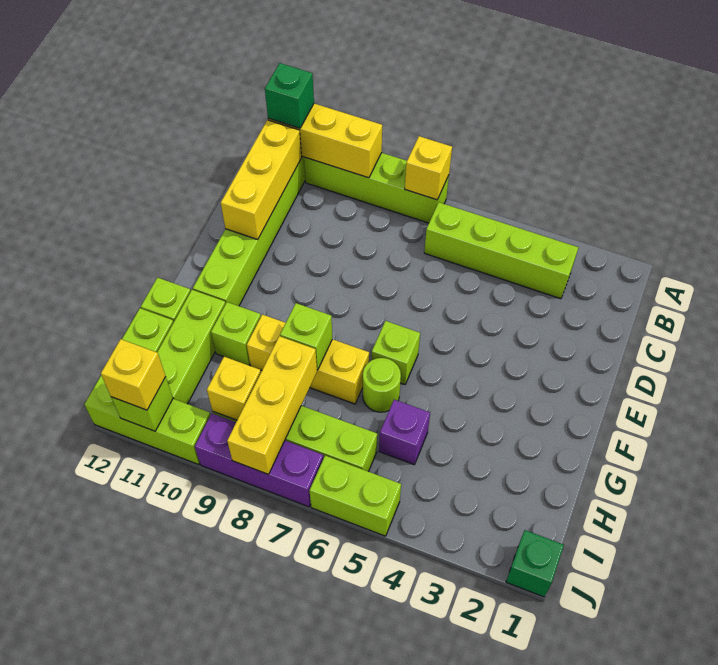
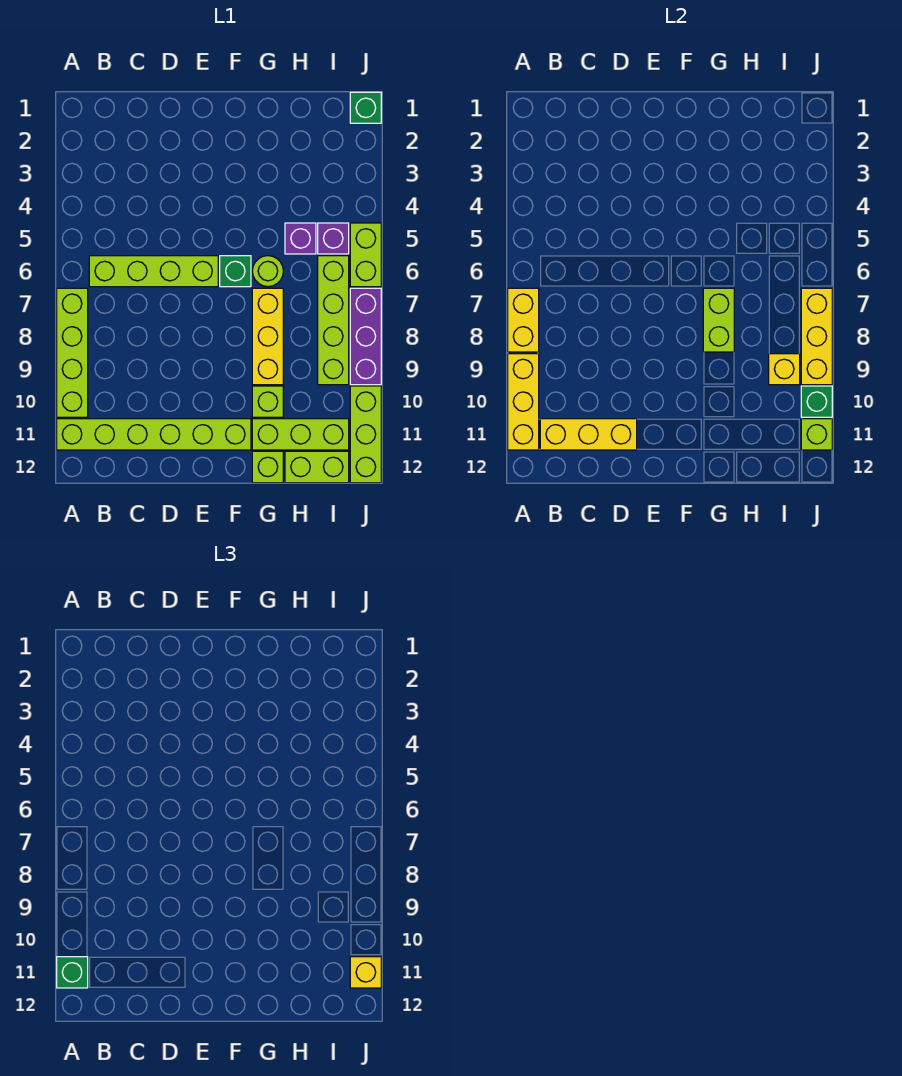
yellow brick A7 level 2 -> yellow brick A7:A8 level 2
lime brick B3:B6 level 1 -> lime brick B6:E6 level 1
lime brick F6 level 1 -> green brick F6 level 1
lime brick G8 level 2 -> lime brick G7:G8 level 2
yellow brick H8:J8 level 2 -> yellow brick J7:J9 level 2
none -> purple brick I5 level 1
none -> green brick J10 level 2

